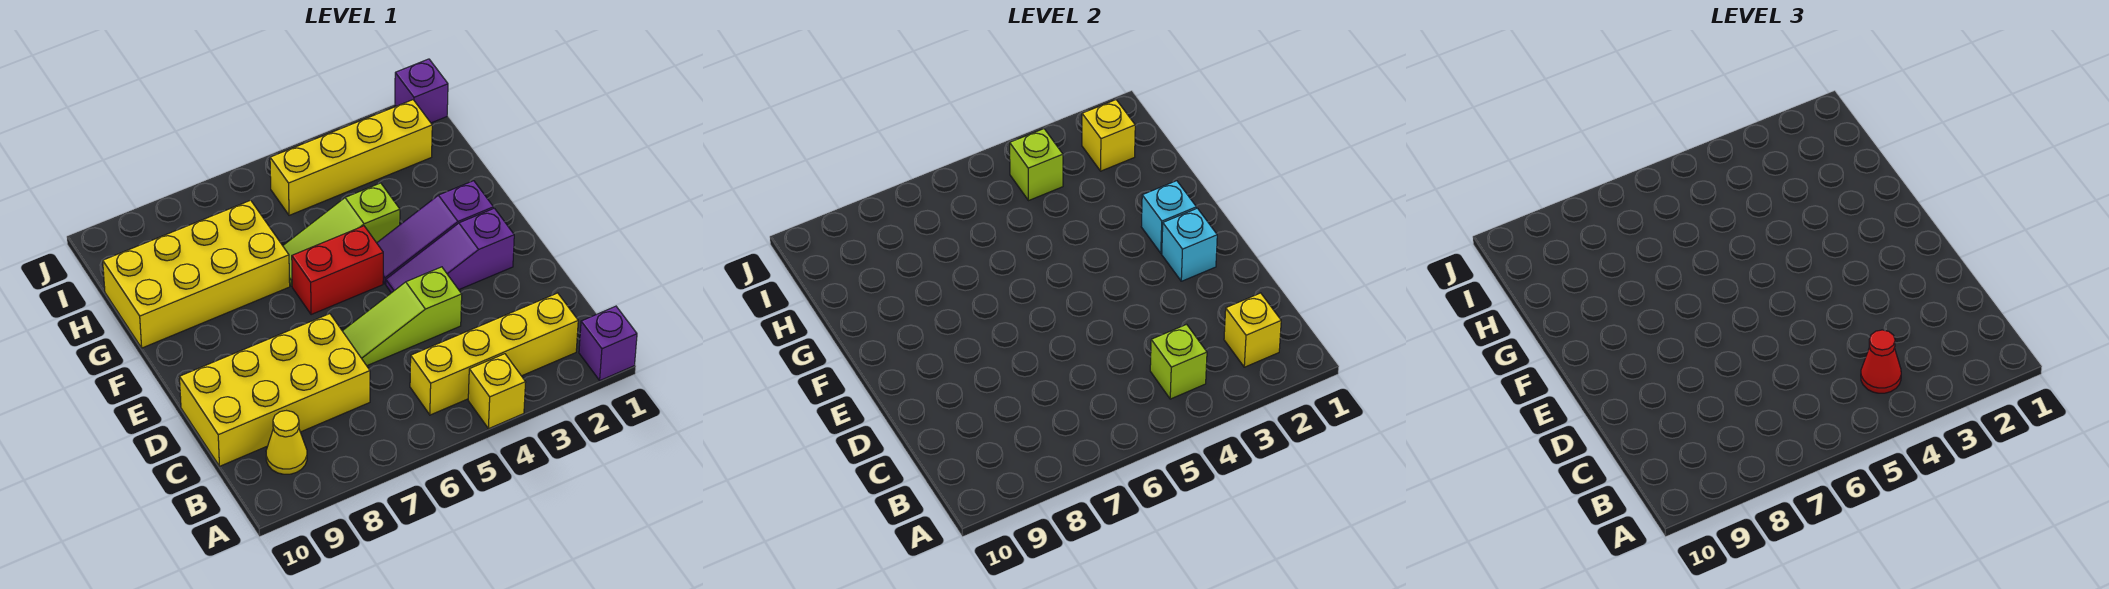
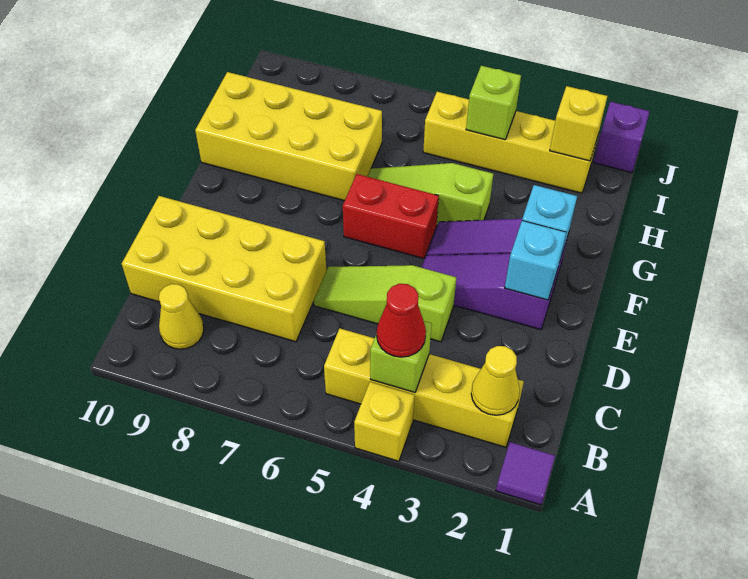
purple brick A1 level 1 -> purple tile A1 level 1
yellow brick B2 level 2 -> yellow cone B2 level 2

